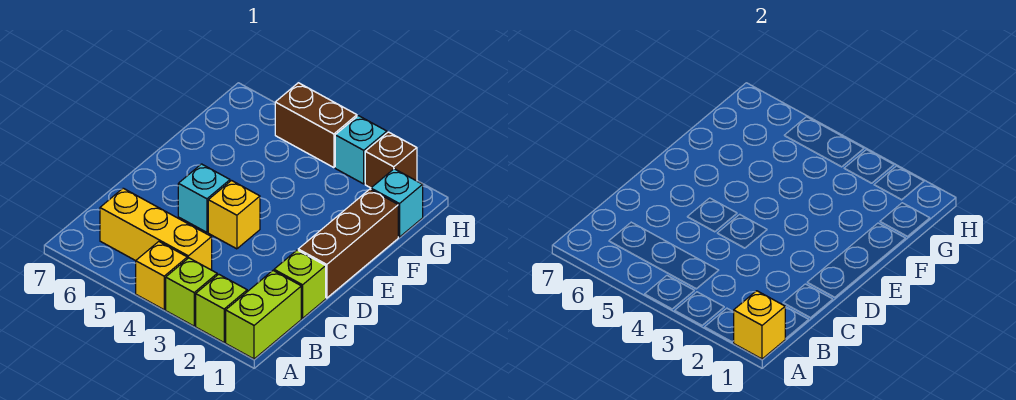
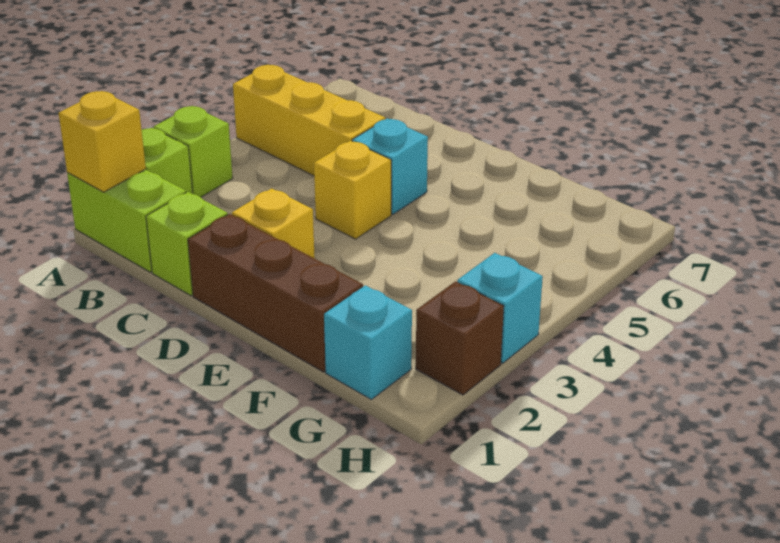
yellow brick A4 level 1 -> yellow brick D2 level 1
yellow brick B4:B6 level 1 -> yellow brick A5:C5 level 1
brown brick H4:H5 level 1 -> none

